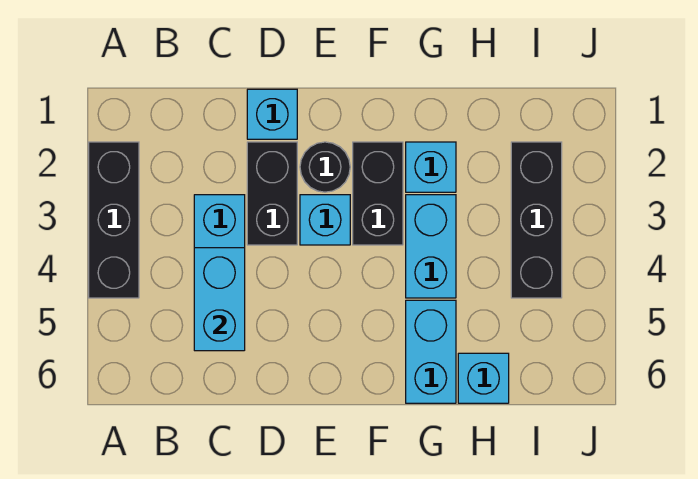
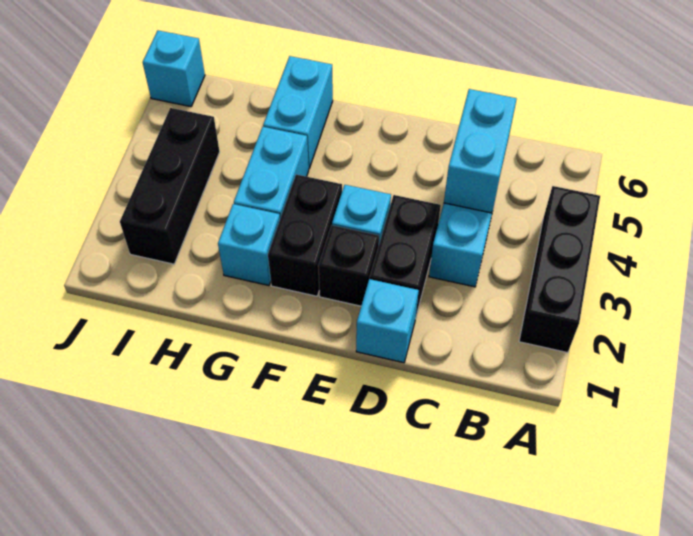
black round brick E2 level 1 -> black brick E2 level 1
cyan brick H6 level 1 -> cyan brick J6 level 1

